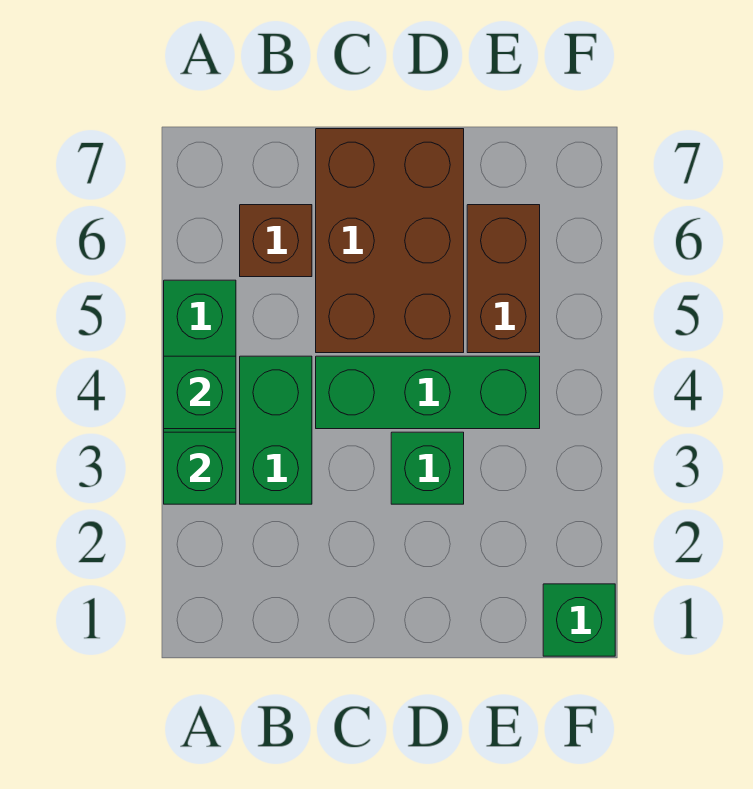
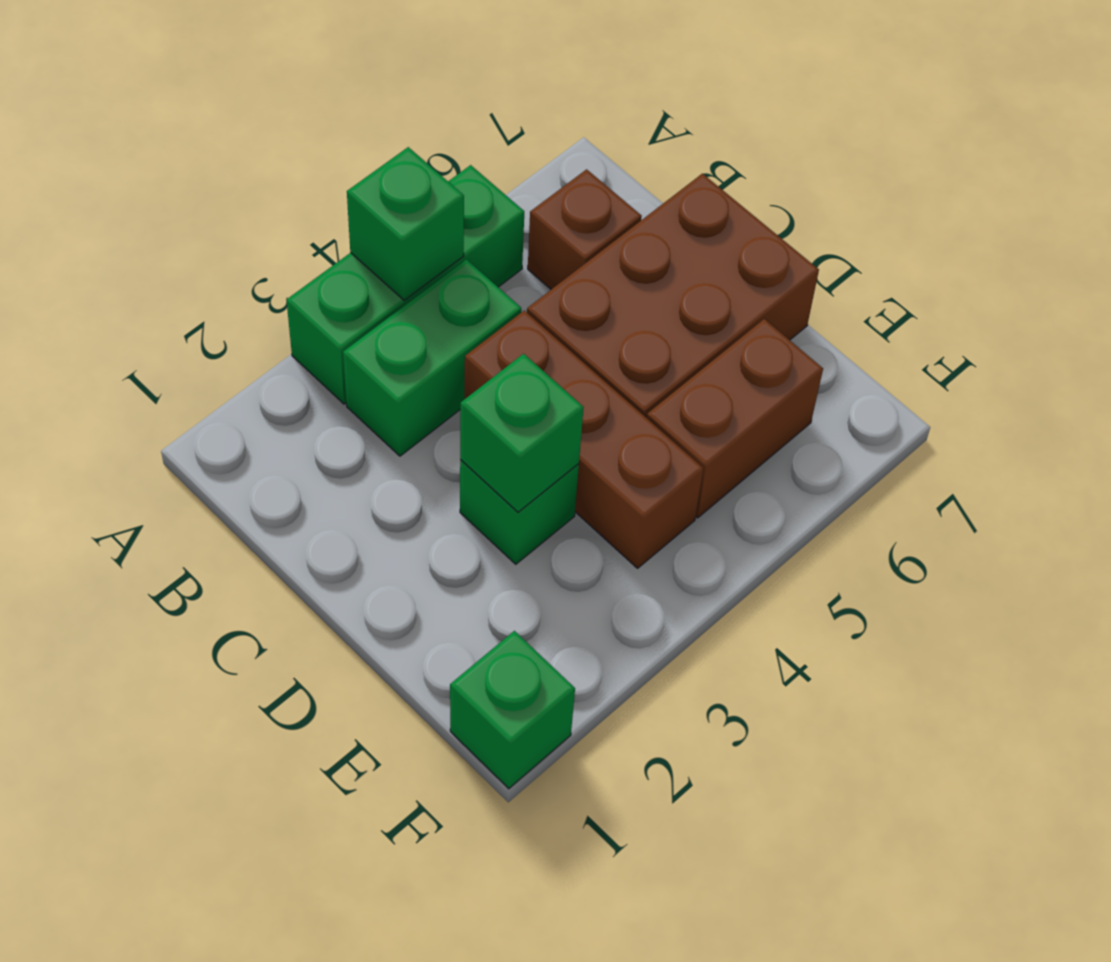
green brick A3 level 2 -> green brick D3 level 2
green brick C4:E4 level 1 -> brown brick C4:E4 level 1

